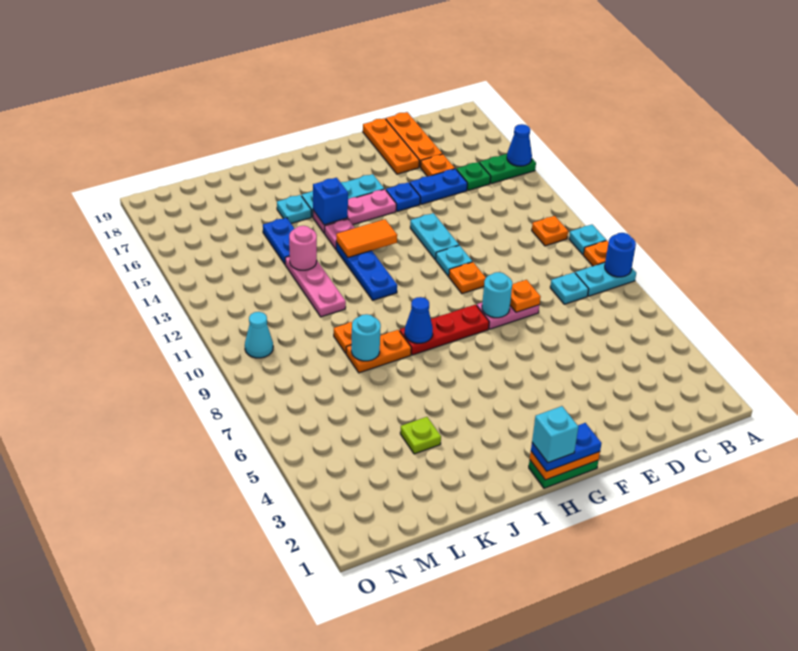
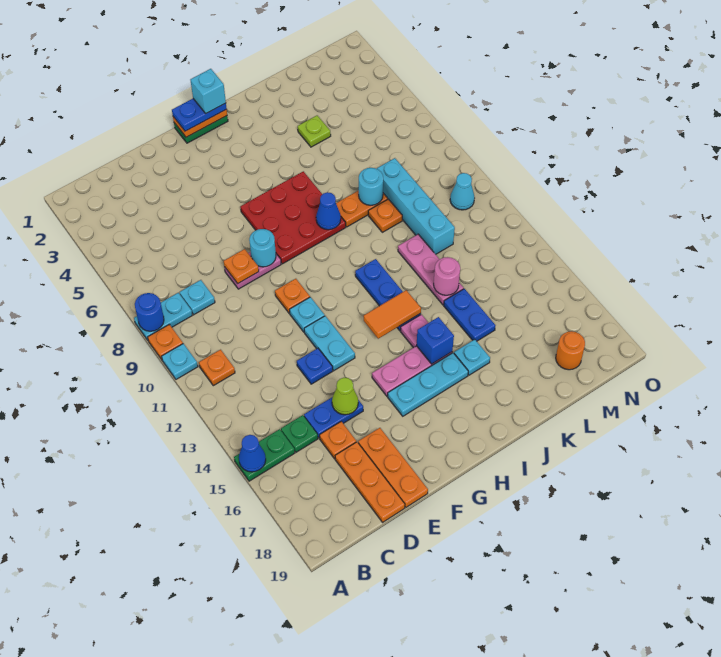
none -> lime cone E15 level 2
blue plate F15 level 1 -> blue plate E13 level 1
red plate G8:I8 level 1 -> red plate G6:I8 level 1
none -> cyan brick L8:L11 level 1
none -> orange round brick M18 level 1

